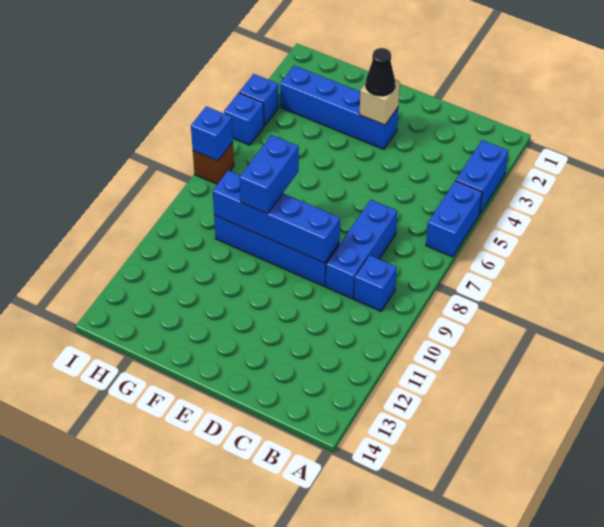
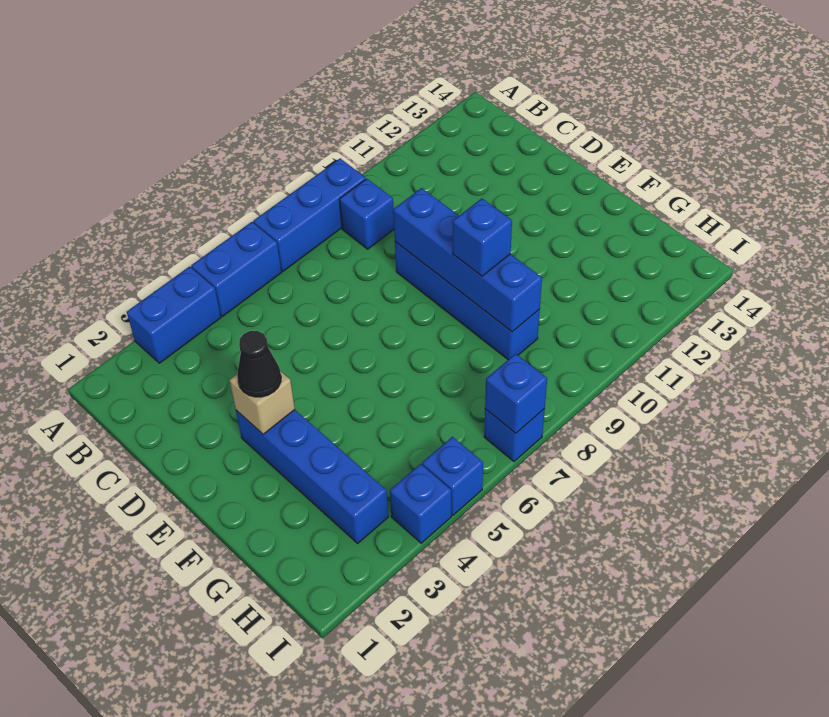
blue brick C7:C9 level 1 -> blue brick A7:A9 level 1
blue brick F8:F9 level 3 -> blue brick F9 level 3
brown brick I7 level 1 -> blue brick I7 level 1

